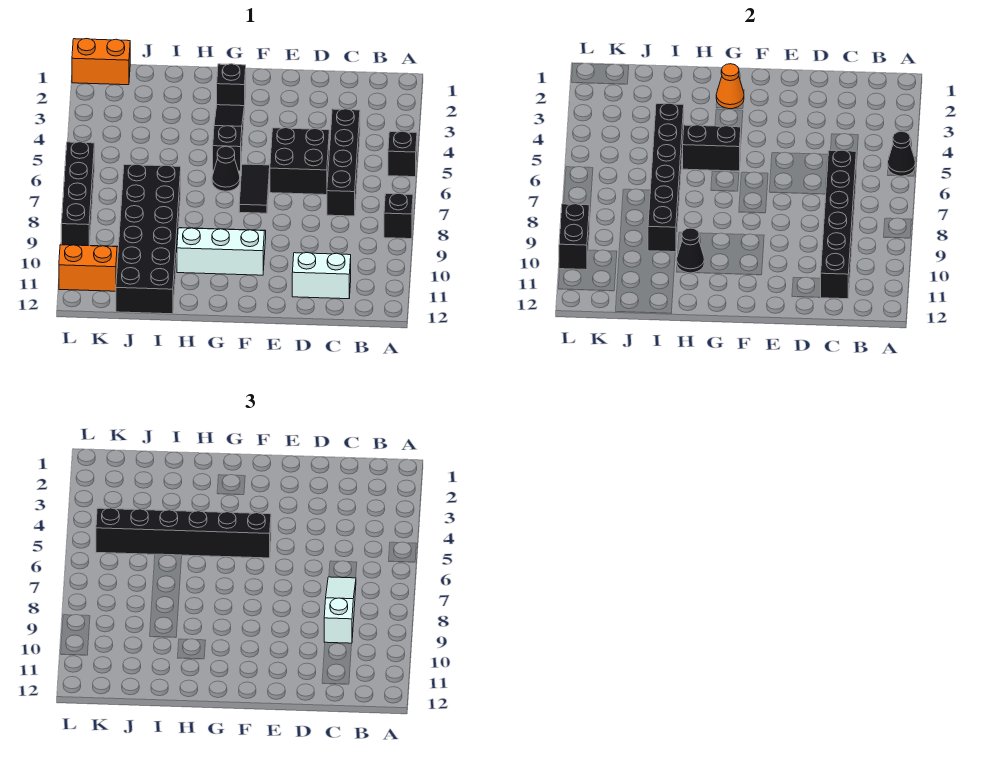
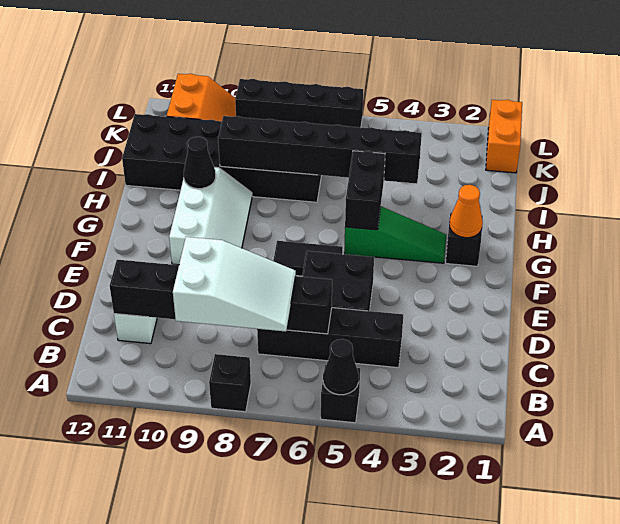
white slope C7:C9 level 3 top 9 -> white slope B7:C9 level 3 top 9
black brick F5:K5 level 3 -> none
black slope G3:G5 level 1 top 5 -> green slope G3:G5 level 1 top 5
black cone G6 level 1 -> none
black brick L9:L10 level 2 -> none

